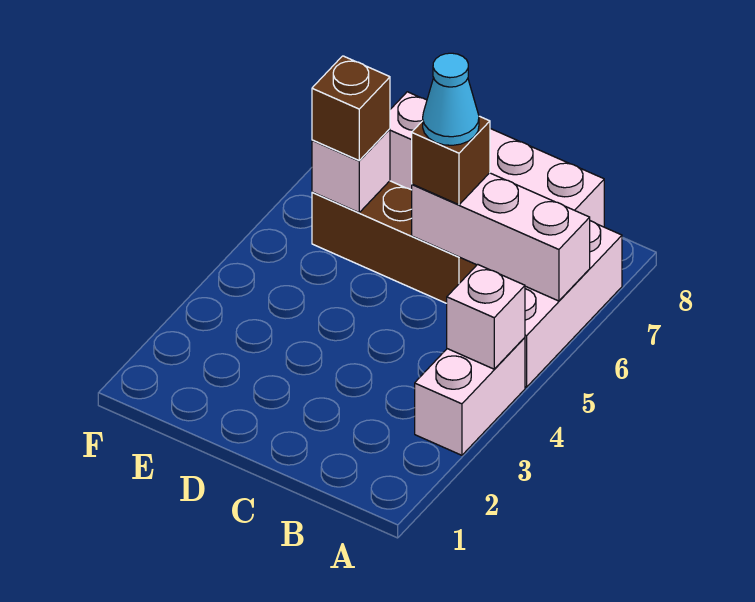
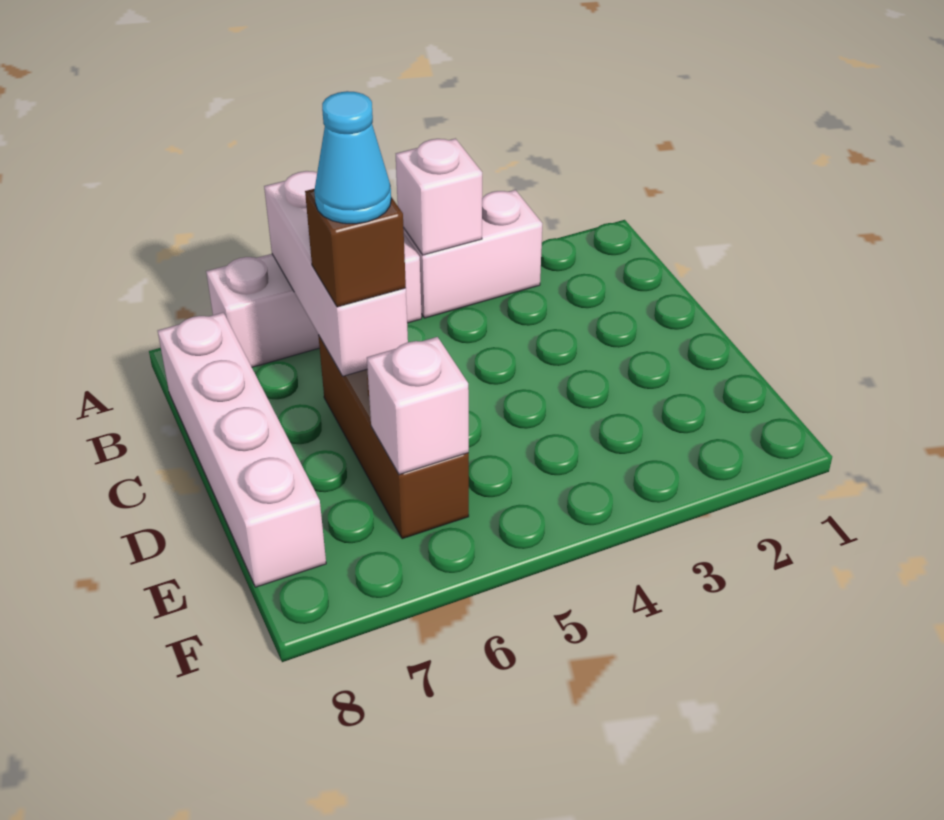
brown brick E6 level 3 -> none

